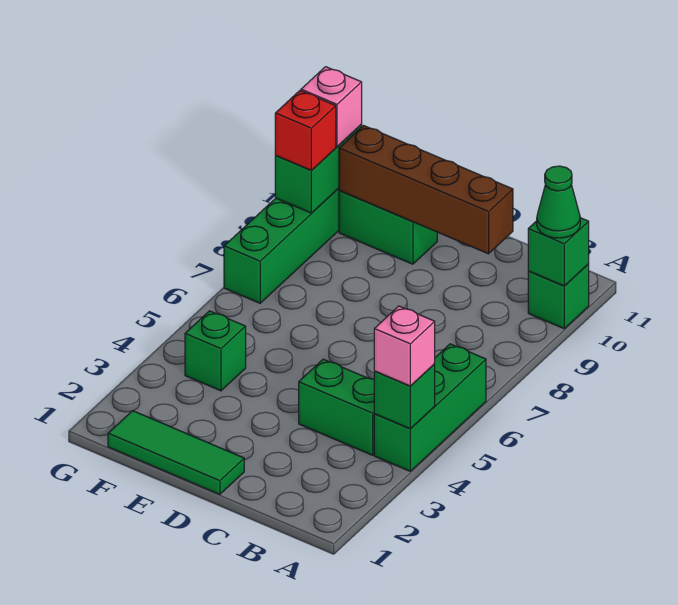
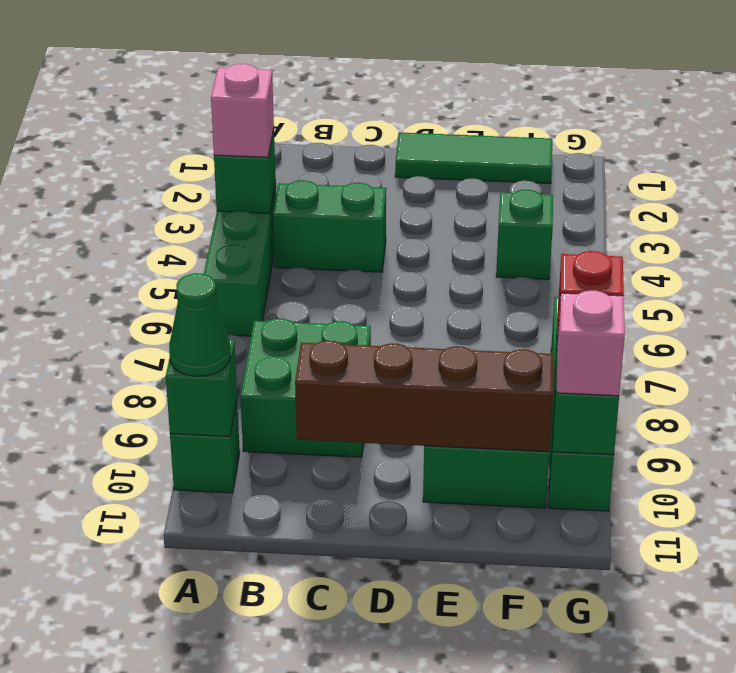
none -> green brick B8:C9 level 1

